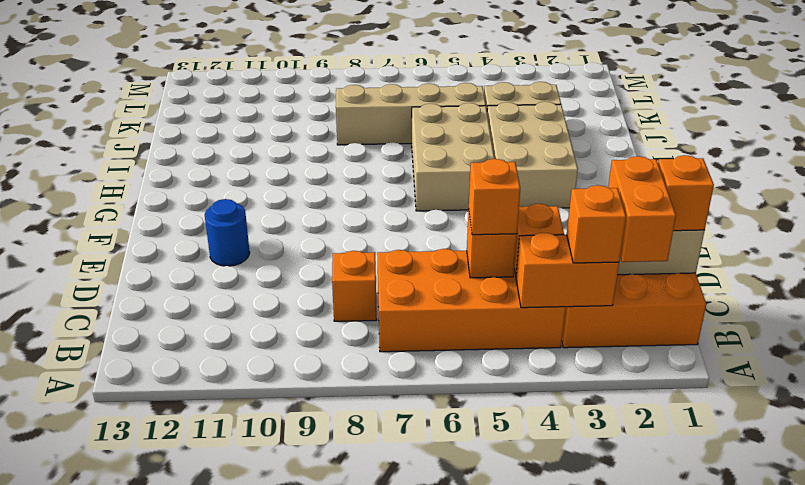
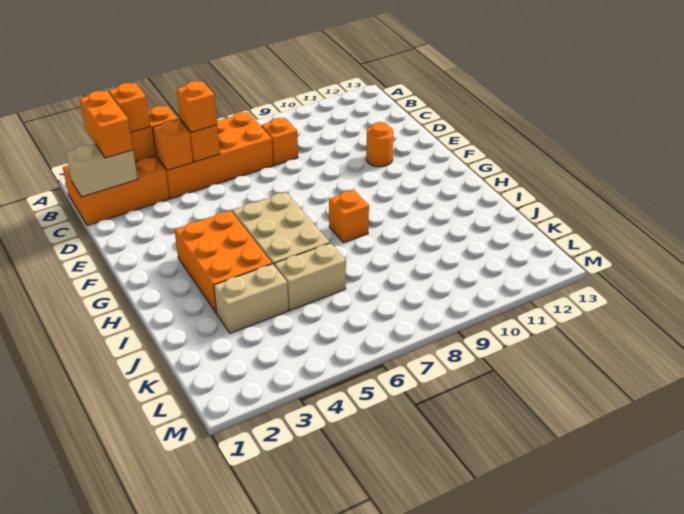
orange brick C1 level 3 -> orange brick H8 level 1
blue round brick E11 level 1 -> orange round brick E11 level 1
tan brick G3:I4 level 1 -> orange brick G3:I4 level 1
tan brick J5:J8 level 1 -> tan brick J5:J6 level 1

